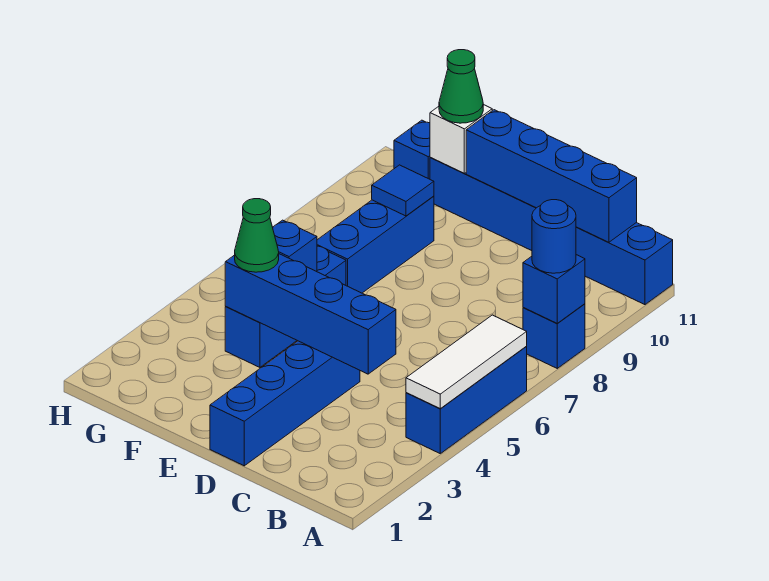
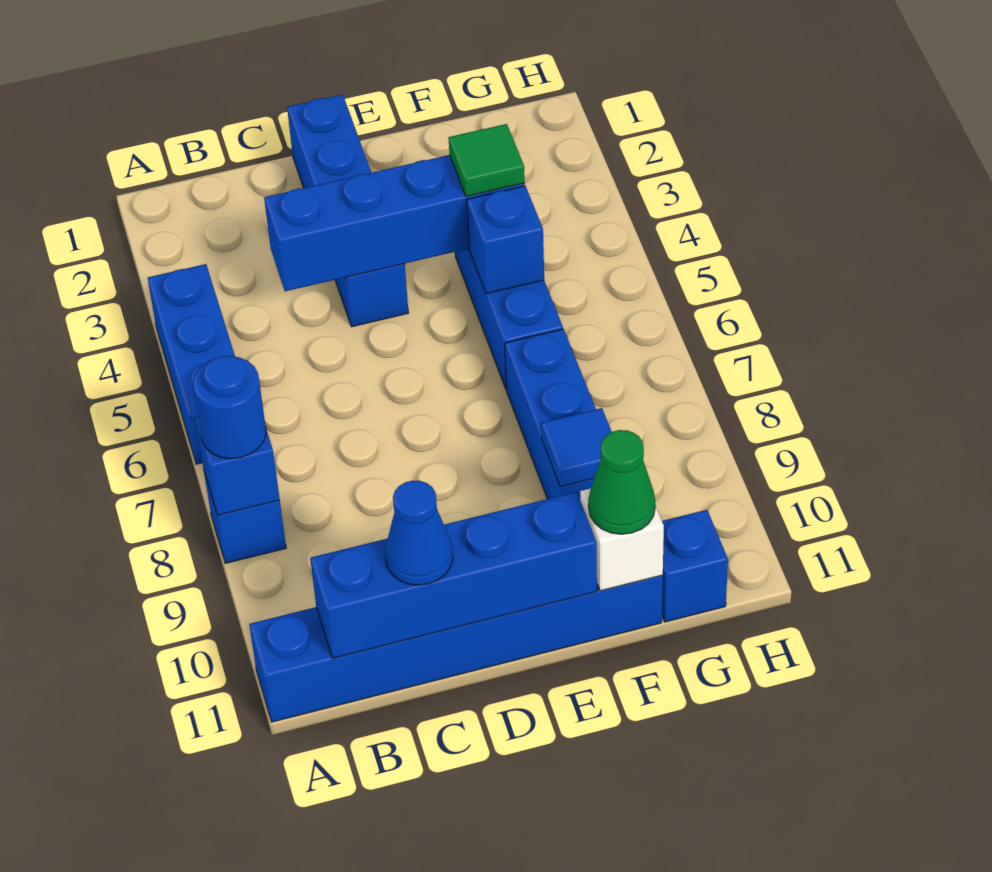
white tile A4:A6 level 2 -> none
none -> blue cone C11 level 3
green cone F4 level 3 -> green tile F4 level 3

